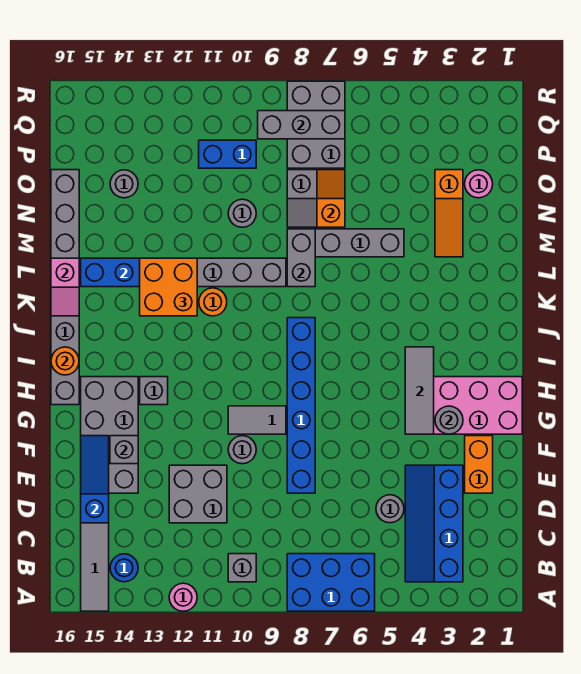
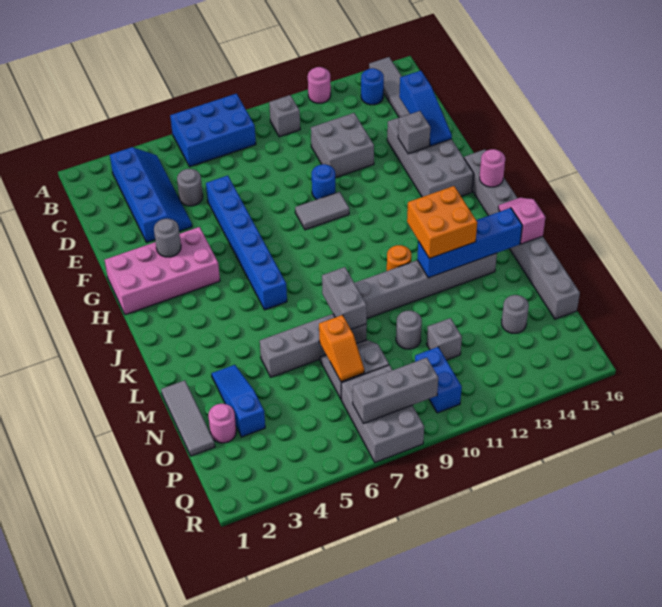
orange brick E2:F2 level 1 -> none
blue brick E8:J8 level 1 -> blue brick E6:J6 level 1
grey round brick F10 level 1 -> blue round brick F10 level 1
grey tile G4:I4 level 2 -> grey tile M1:O1 level 1
grey brick H13 level 1 -> grey brick O11 level 1
orange round brick I16 level 2 -> pink round brick I16 level 2
orange slope M3:O3 level 1 top O -> blue slope M3:O3 level 1 top O
blue brick P10:P11 level 1 -> blue brick P10:Q10 level 1

